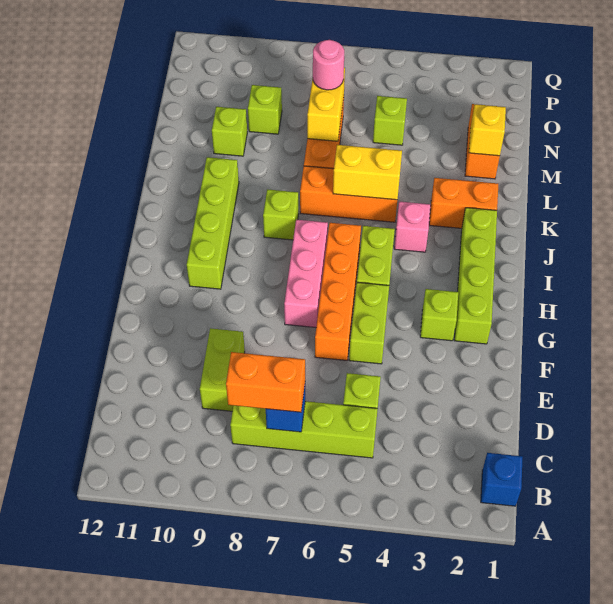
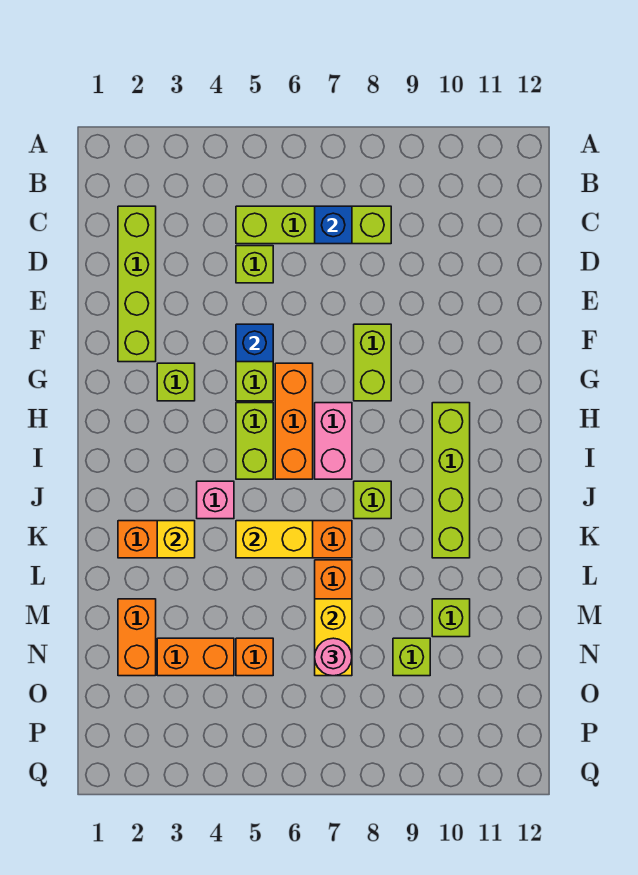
blue brick B1 level 1 -> blue brick F5 level 2
orange brick C7:C8 level 3 -> orange brick N3:N4 level 1
lime brick D9:E9 level 1 -> lime brick F8:G8 level 1
orange brick F6:I6 level 1 -> orange brick G6:I6 level 1
lime brick G2:J2 level 1 -> lime brick C2:F2 level 1
pink brick G7:I7 level 1 -> pink brick H7:I7 level 1
yellow brick M2 level 2 -> yellow brick K3 level 2
lime brick N5 level 1 -> orange brick N5 level 1

